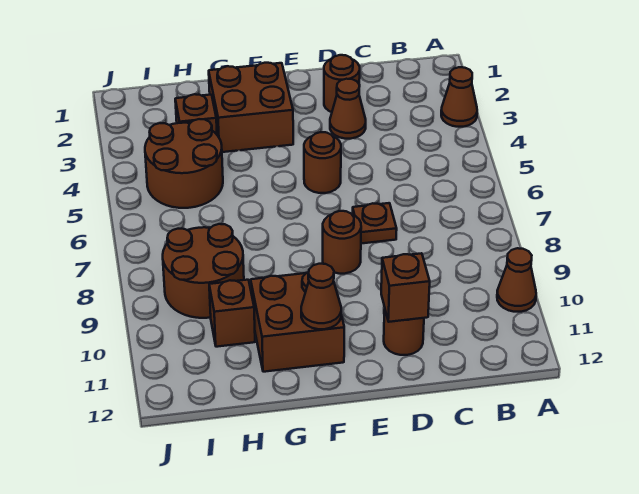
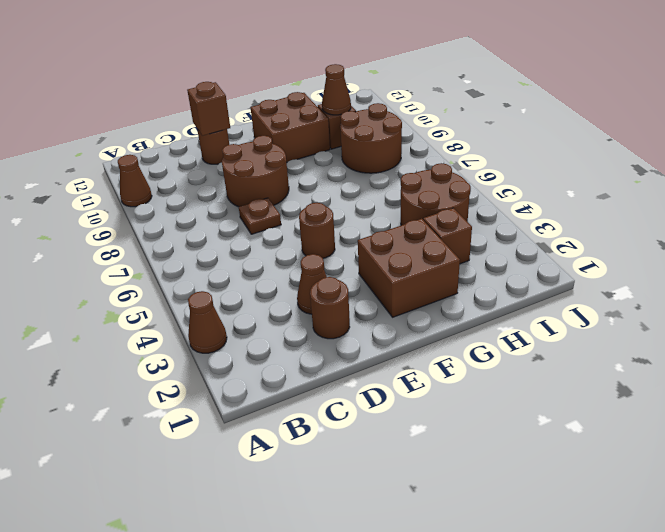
brown round brick E8 level 1 -> brown round brick D8:E9 level 1
brown cone F11 level 2 -> brown cone H10 level 2

